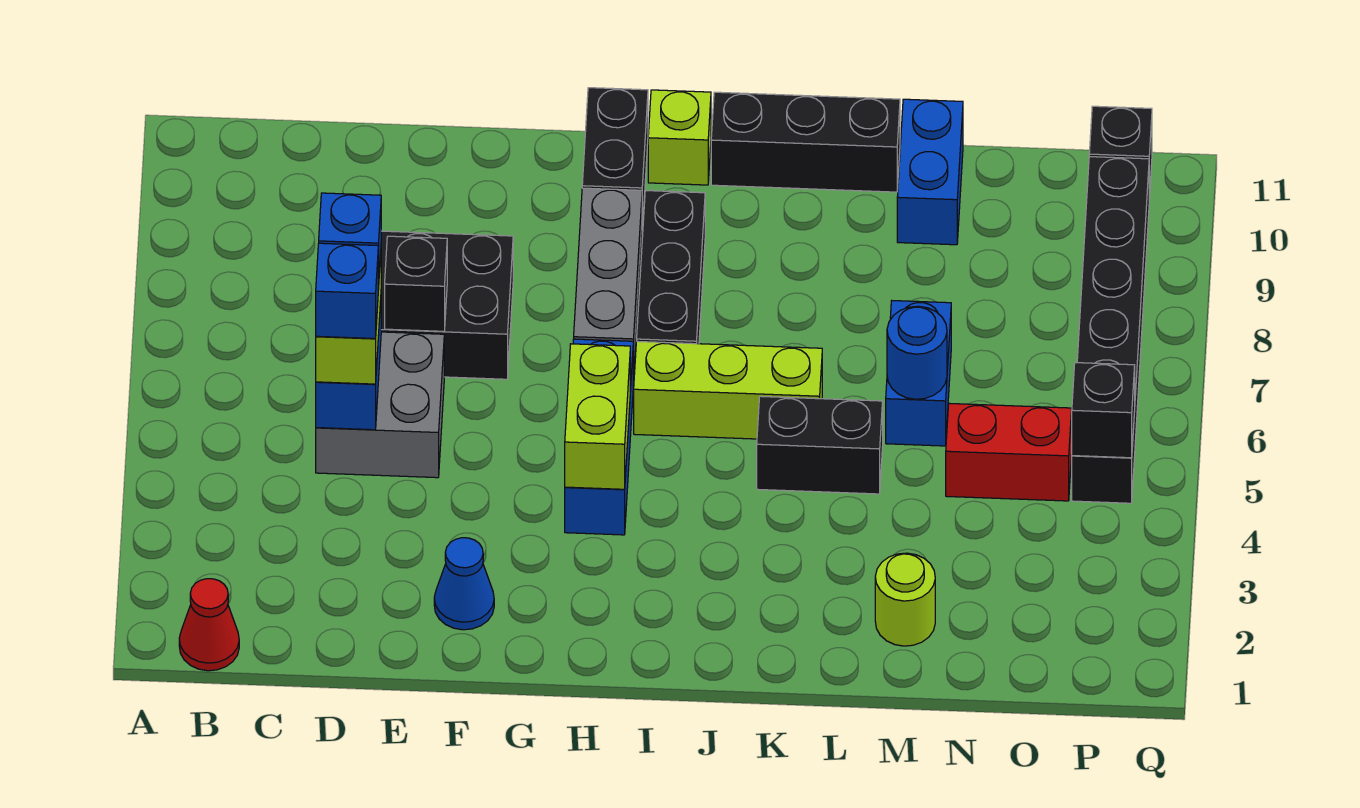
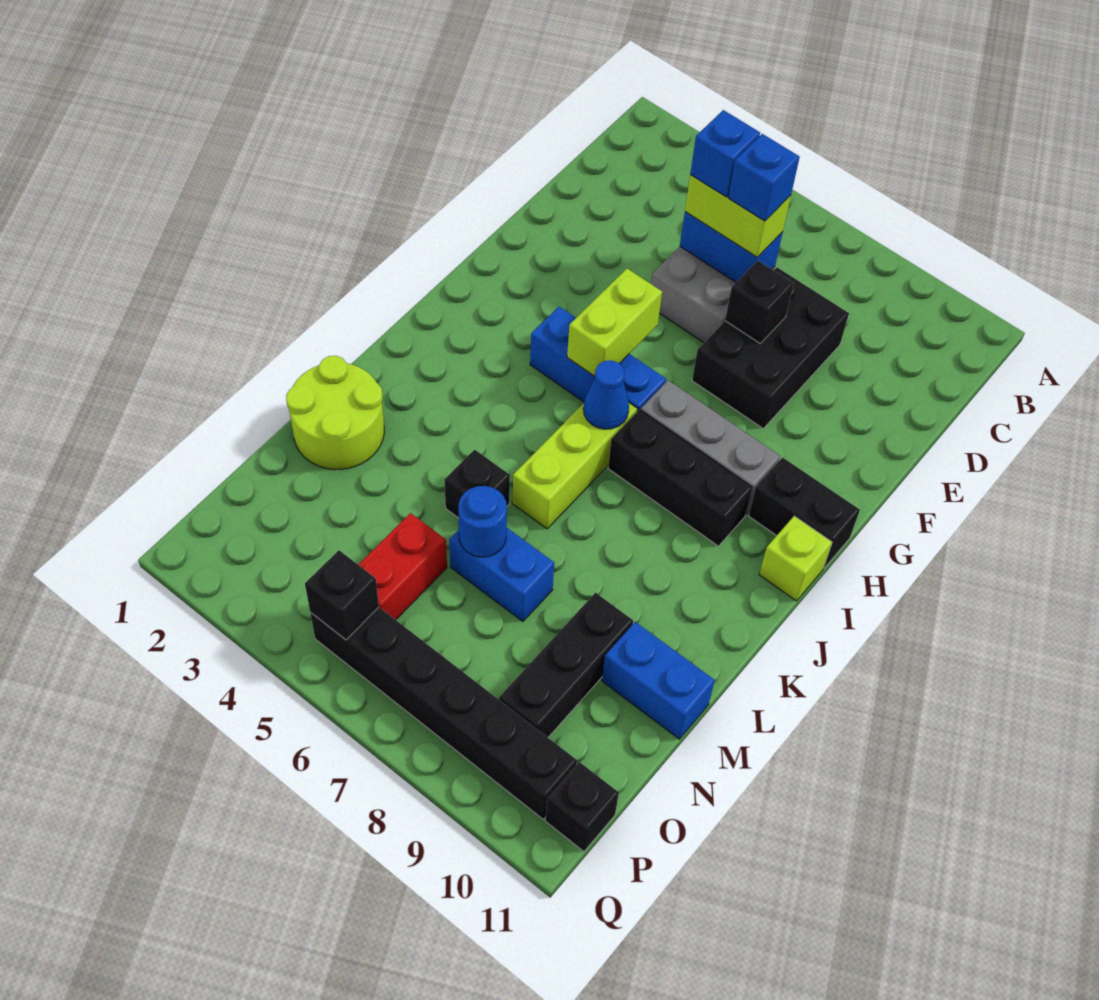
red cone B1 level 1 -> none
blue cone F2 level 1 -> blue cone I6 level 2
lime brick H4:H5 level 2 -> lime brick G5:H5 level 2
black brick J11:L11 level 1 -> black brick M9:O9 level 1
black brick K5:L5 level 1 -> black brick L5 level 1
lime round brick M2 level 1 -> lime round brick L1:M2 level 1

